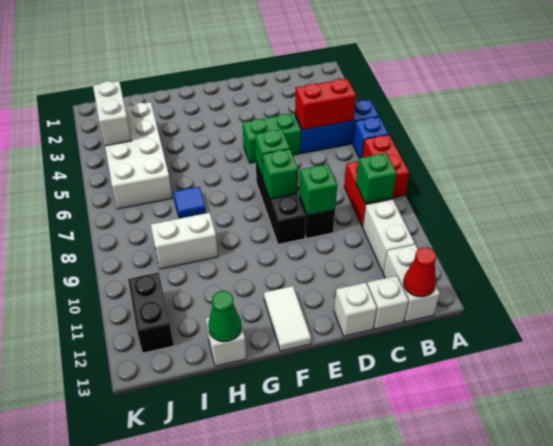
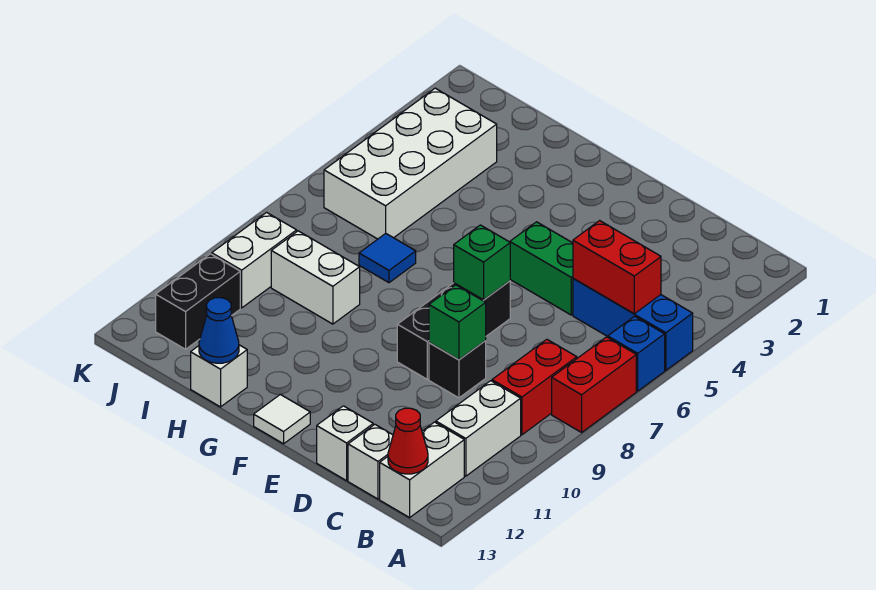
green brick B9 level 2 -> none
green brick E8 level 2 -> none
white tile F12:F13 level 1 -> white tile F13 level 1
green cone H13 level 2 -> blue cone H13 level 2
white brick J3:J4 level 2 -> white brick J9:J10 level 1

